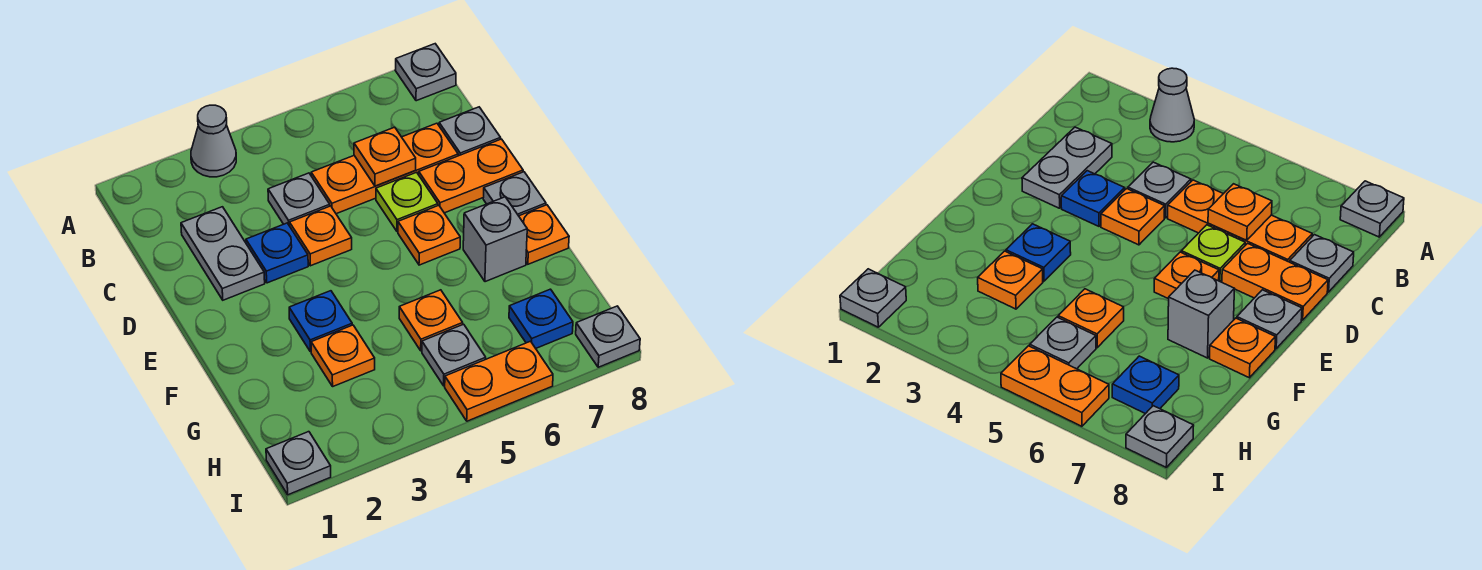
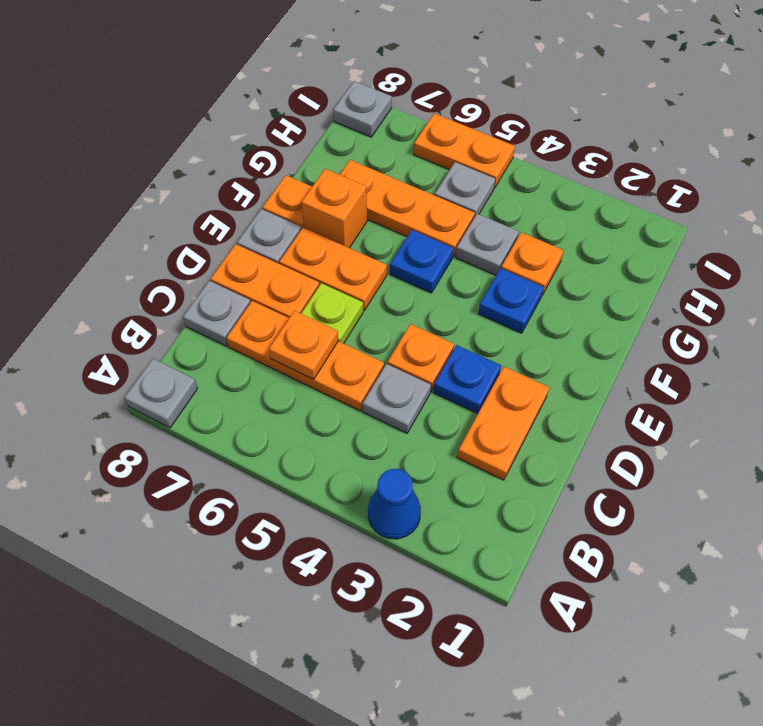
grey cone A3 level 1 -> blue cone A3 level 1
grey plate C2:D2 level 1 -> orange plate C2:D2 level 1
orange plate E6 level 1 -> orange plate E6:E7 level 1
grey brick F7 level 1 -> orange brick F7 level 1
orange plate G5 level 1 -> orange plate G5:G7 level 1
blue plate H7 level 1 -> blue plate F5 level 1
grey plate I1 level 1 -> grey plate G4 level 1

